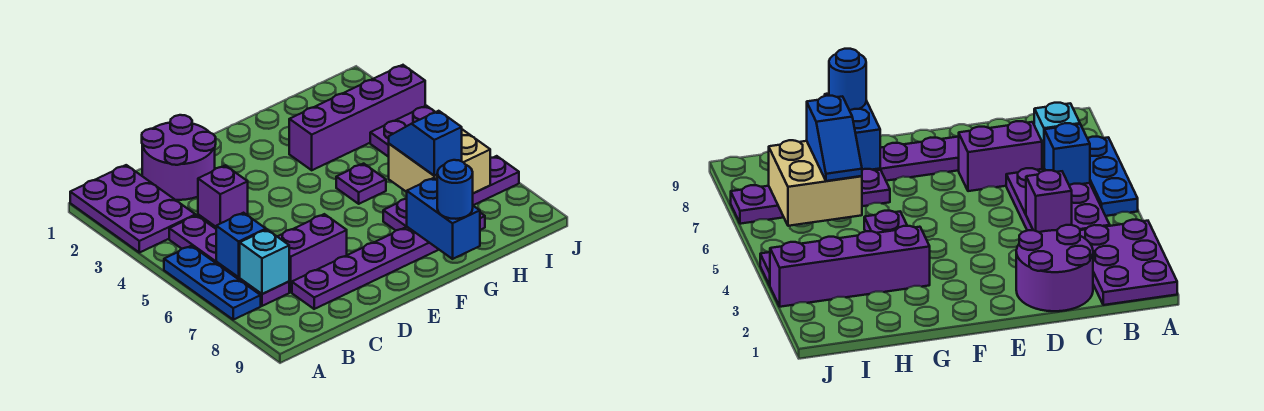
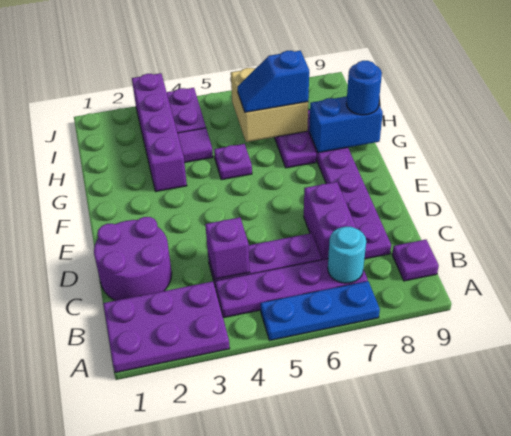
blue brick B6 level 2 -> none
cyan brick B7 level 2 -> cyan round brick B7 level 2
none -> purple plate B9 level 1
none -> purple tile H4 level 1

